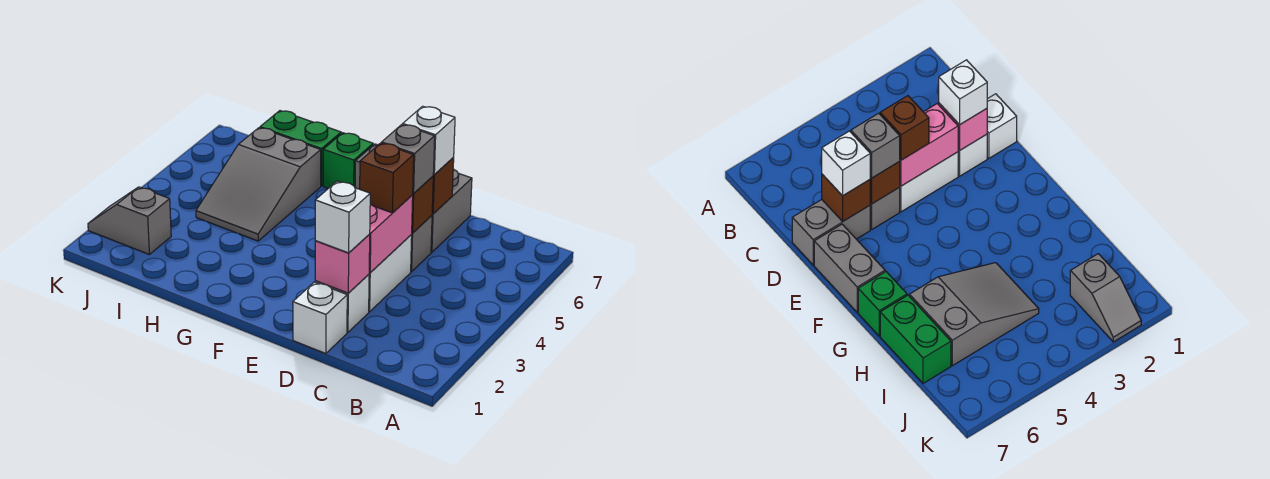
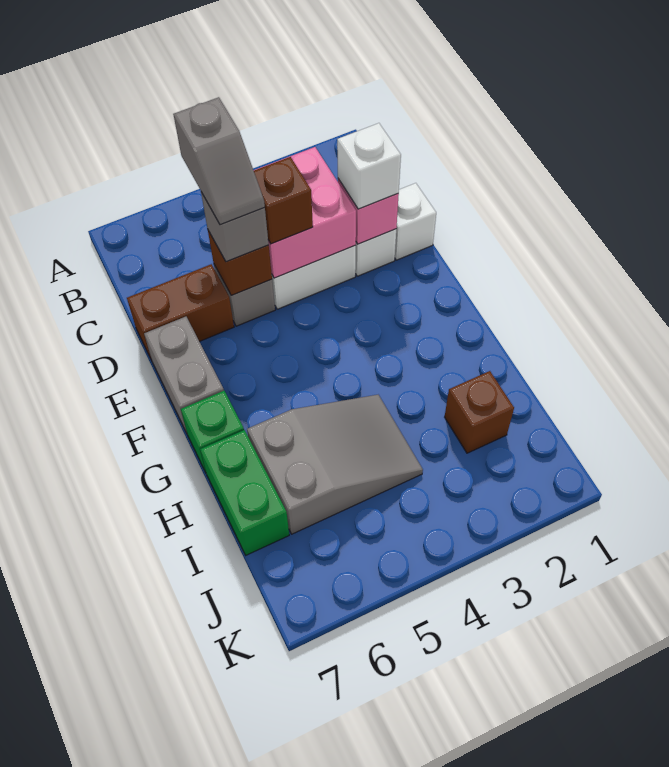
pink brick D3:D4 level 2 -> pink brick C3:D4 level 2
grey brick D6:D7 level 1 -> brown brick D6:D7 level 1
brown brick D6 level 2 -> brown brick I2 level 1
white brick D6 level 3 -> none
grey slope J2:K2 level 1 top J -> grey slope C5:D5 level 4 top C

